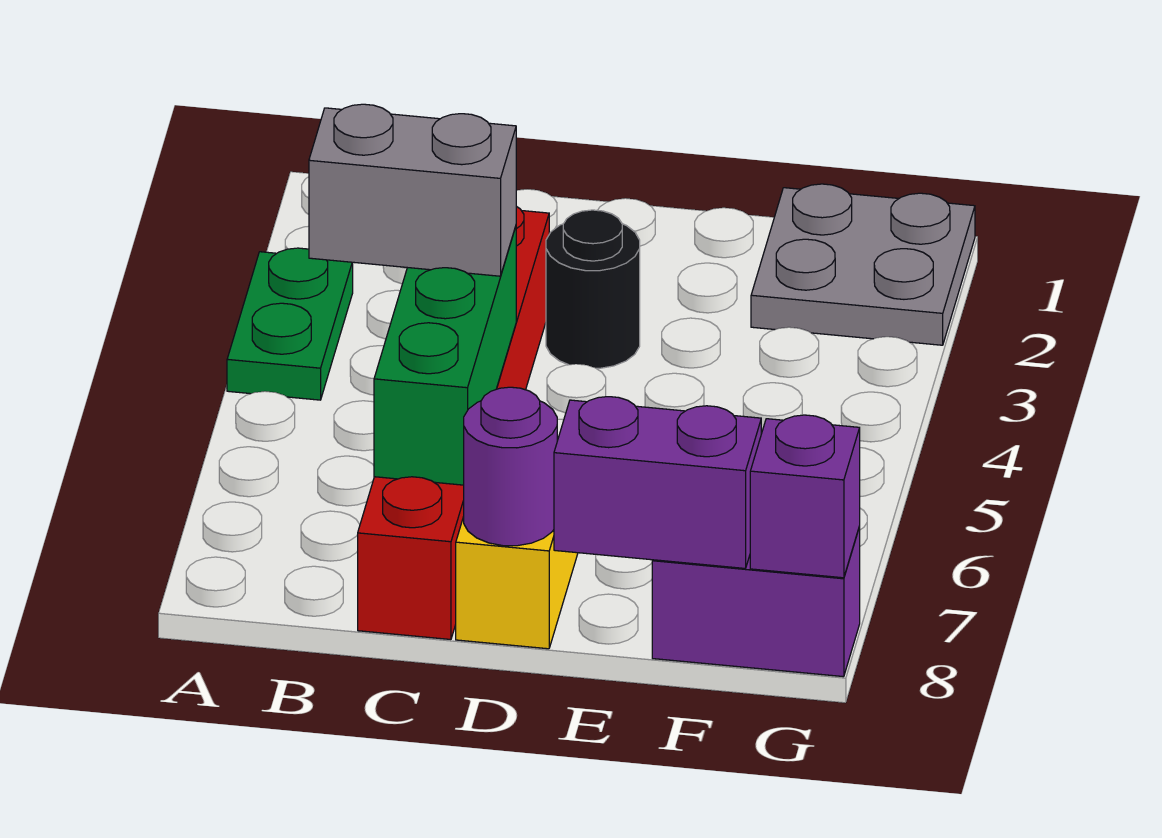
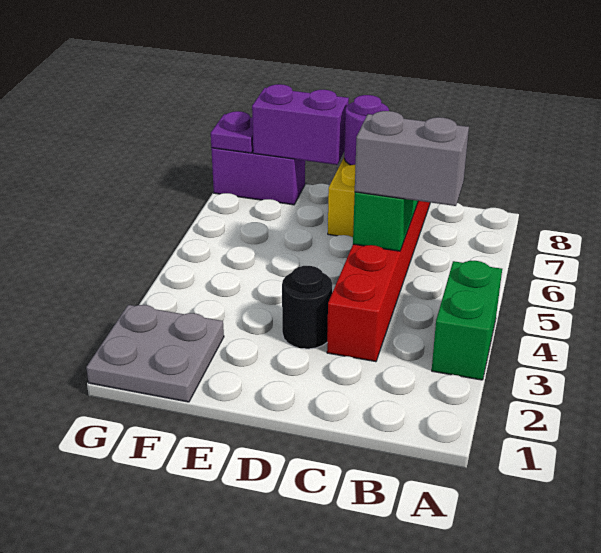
green plate A3:A4 level 1 -> green brick A3:A4 level 1
purple brick G8 level 2 -> purple plate G8 level 2

